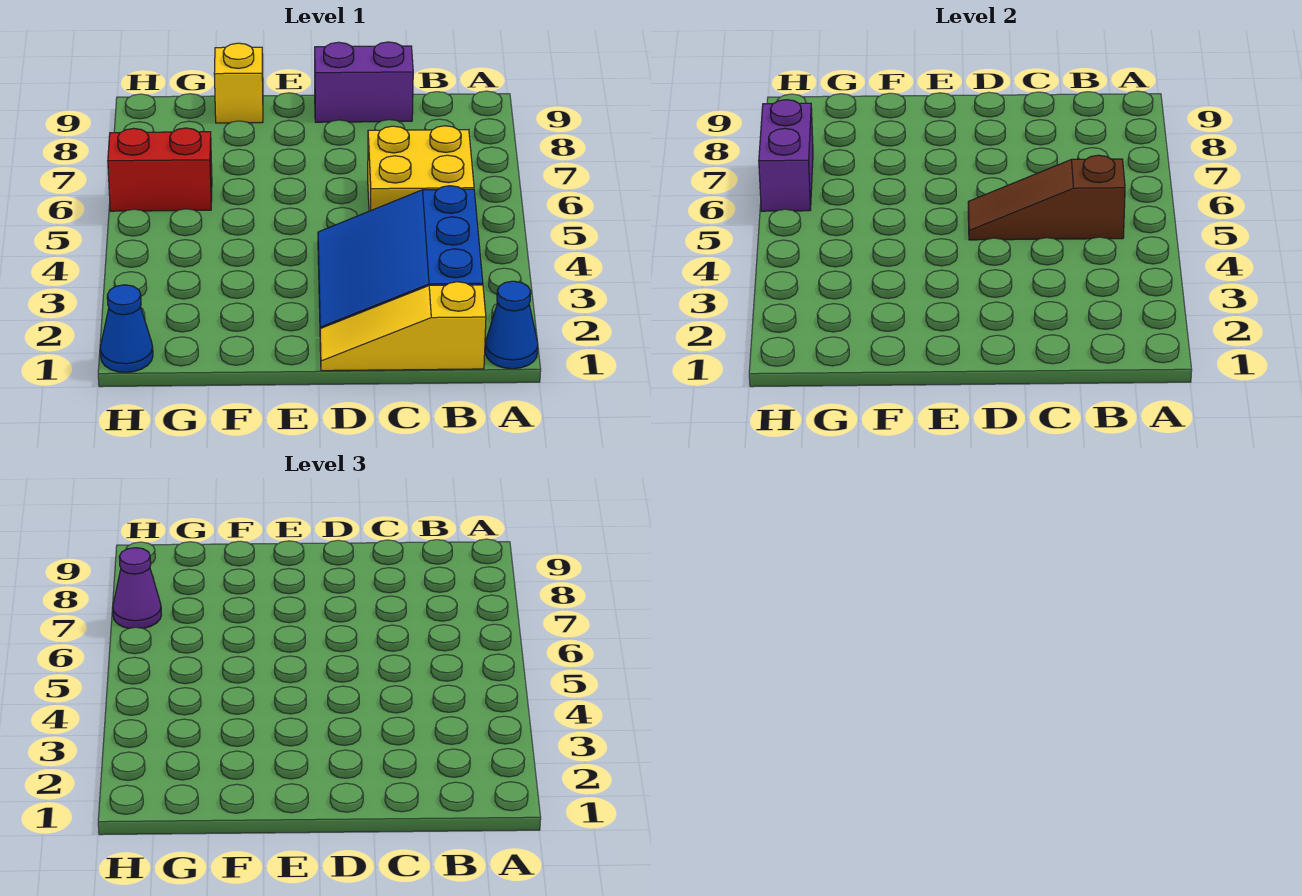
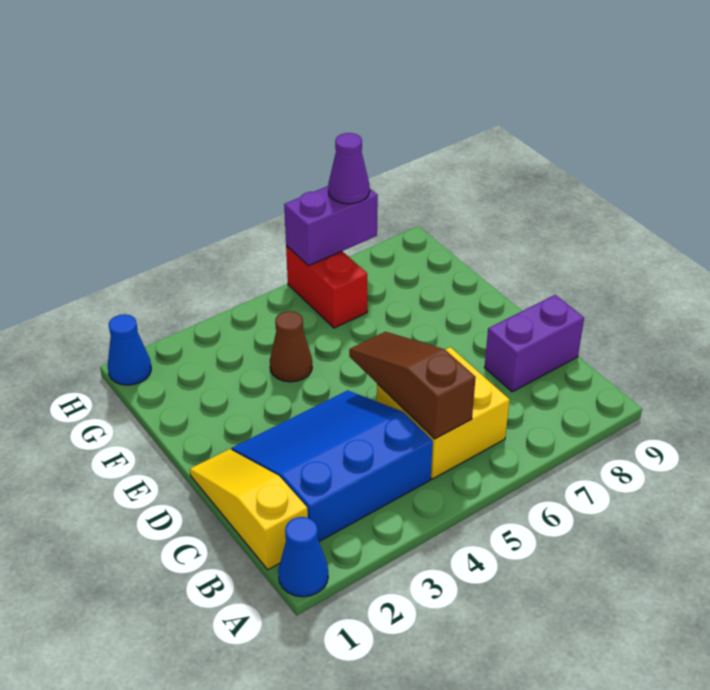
purple brick C9:D9 level 1 -> purple brick C8:C9 level 1
none -> brown cone F4 level 1
yellow brick F9 level 1 -> none

